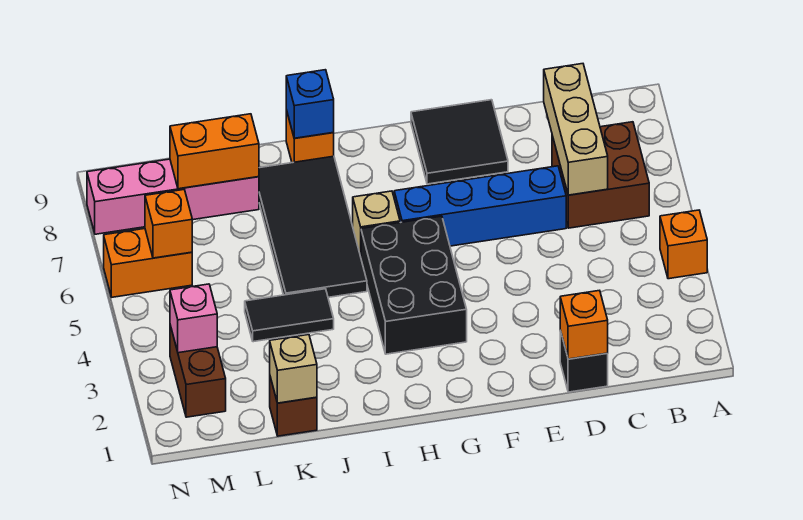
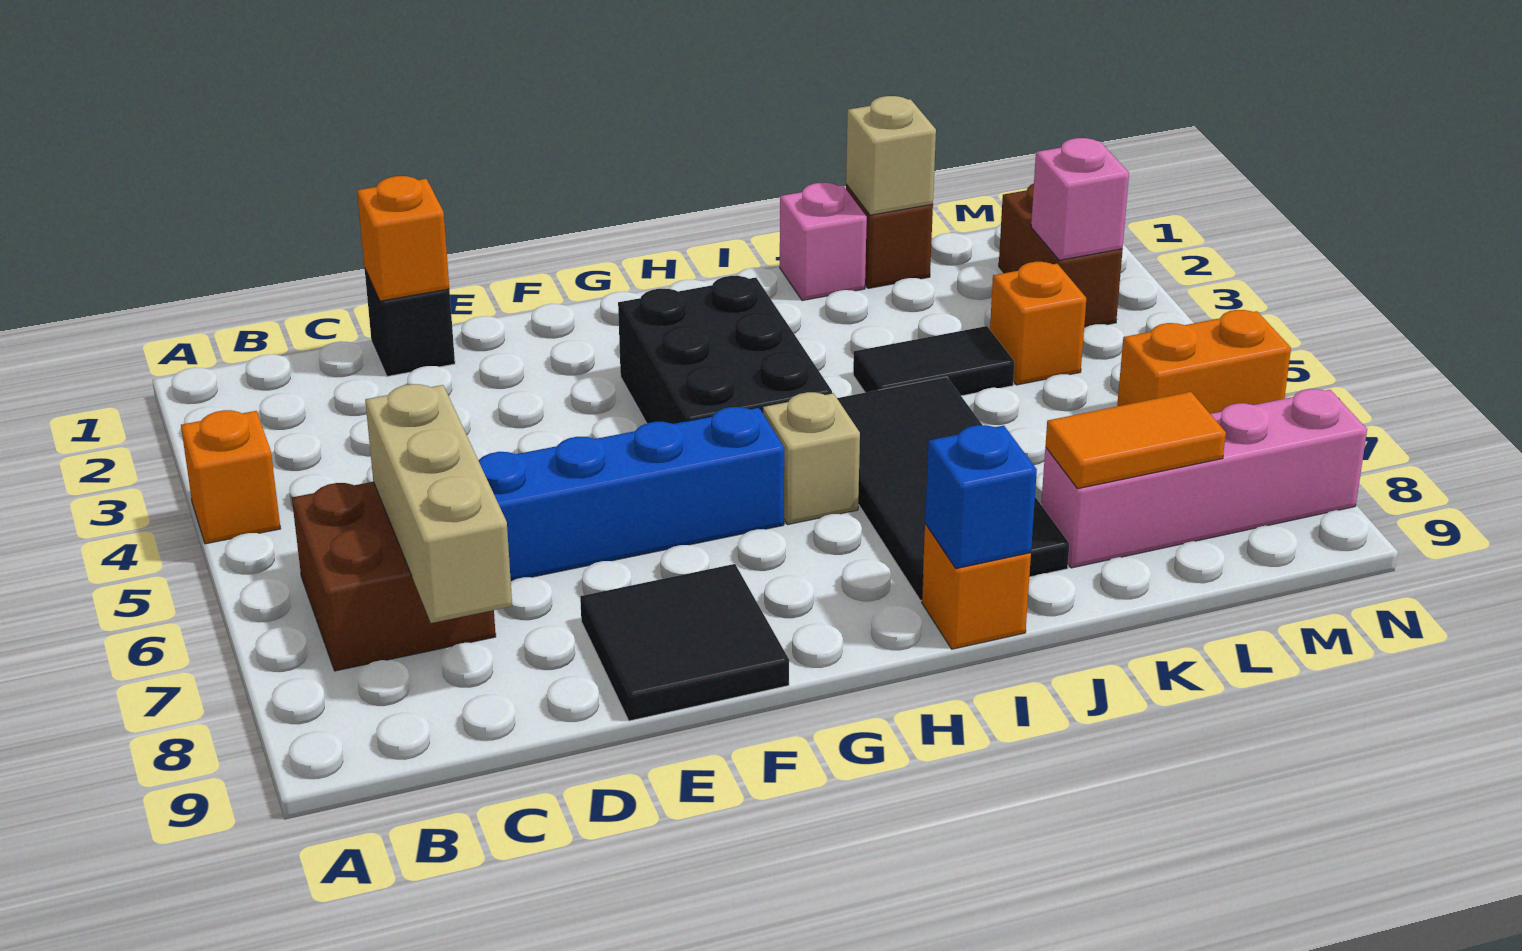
none -> pink brick J1 level 1
orange brick K8:L8 level 2 -> orange tile K8:L8 level 2
orange brick M6 level 2 -> orange brick L4 level 1

